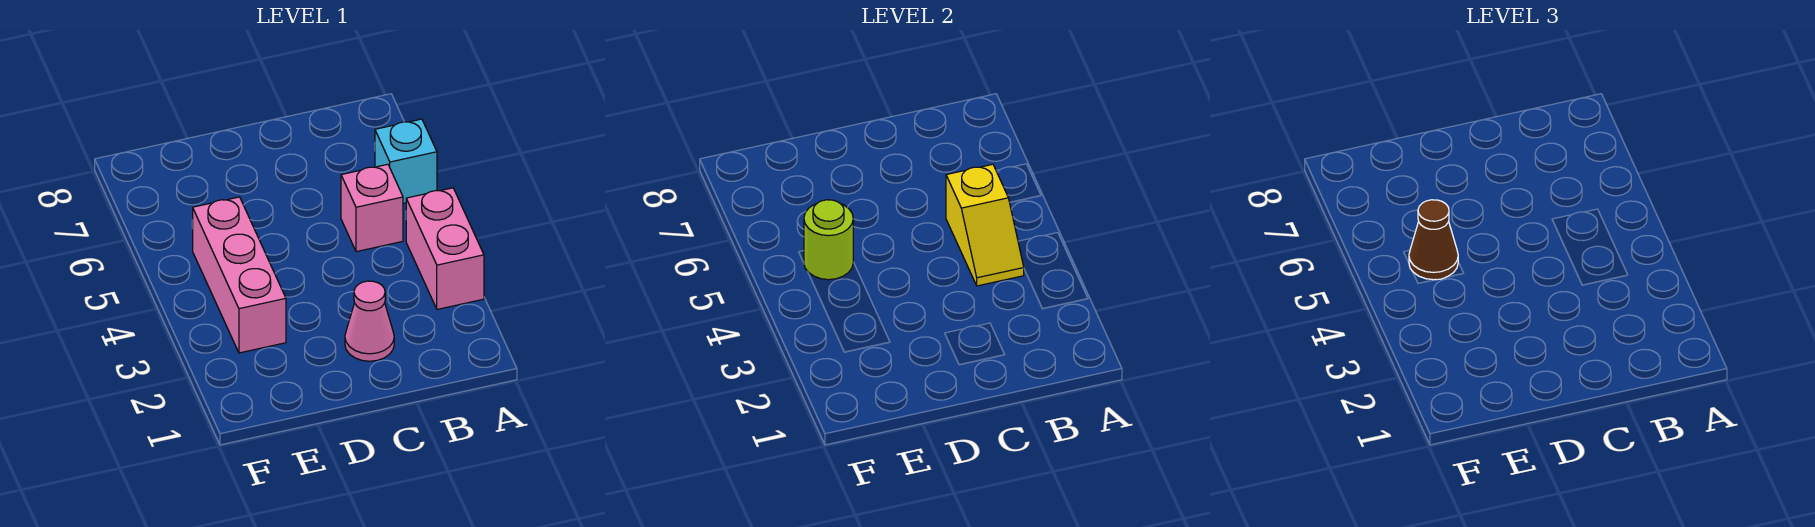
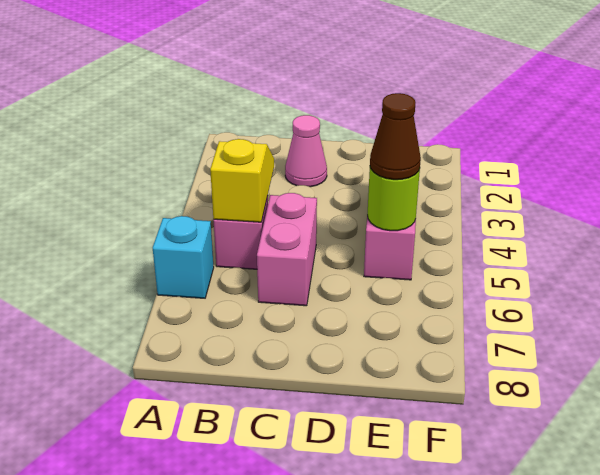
pink brick A3:A4 level 1 -> pink brick C5:C6 level 1

